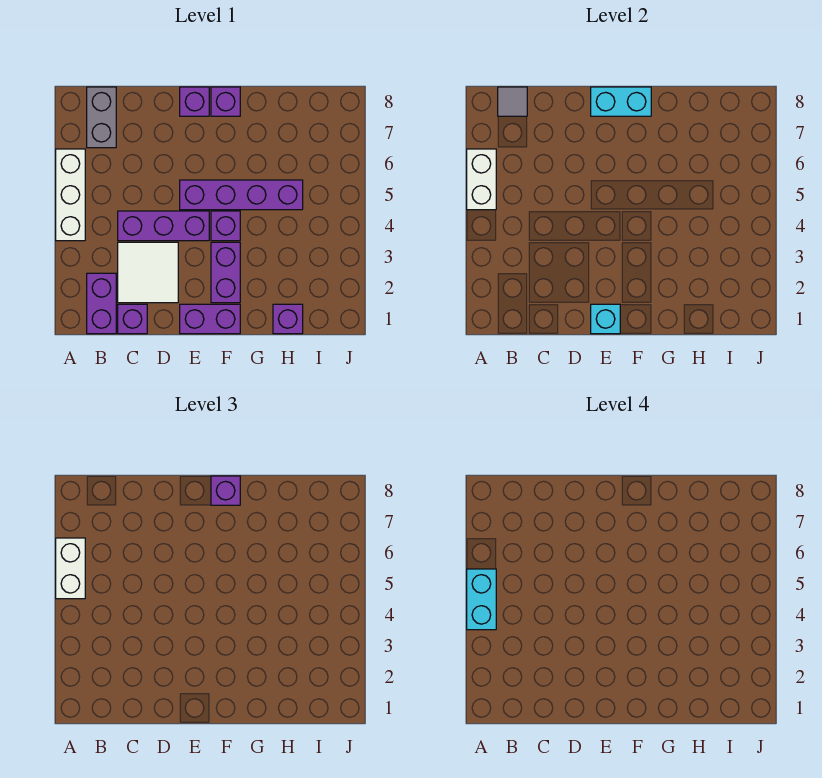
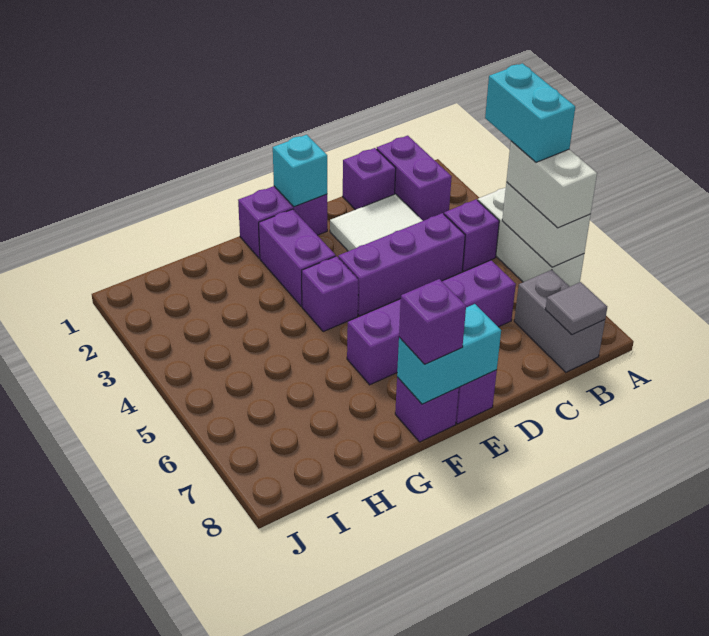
purple brick E5:H5 level 1 -> purple brick C6:F6 level 1
purple brick H1 level 1 -> purple brick B4 level 1

